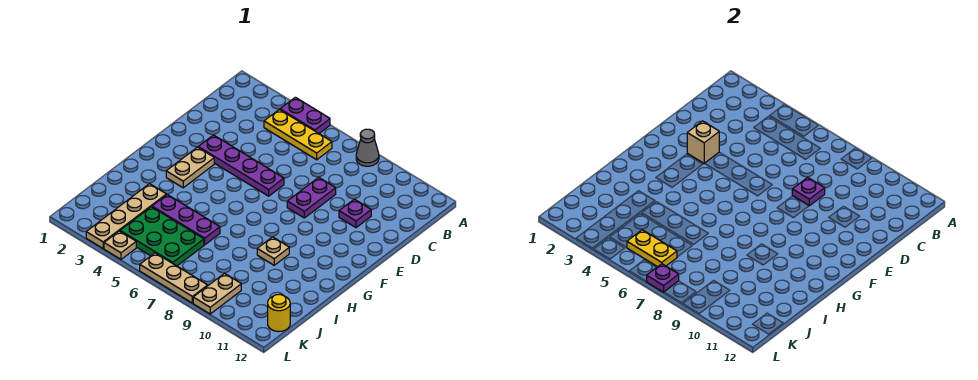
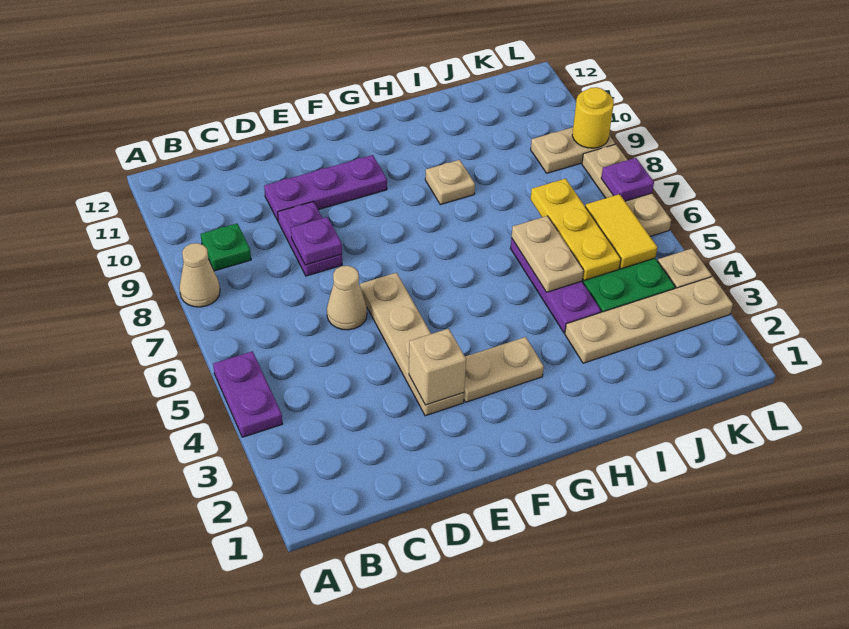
grey cone A8 level 1 -> tan cone A8 level 1
yellow plate B4:B6 level 1 -> yellow plate J5:J7 level 2
none -> green plate B9 level 1
none -> tan cone D6 level 1
purple plate D8:E8 level 1 -> purple plate D8:D9 level 1
purple plate D10 level 1 -> purple plate D10:F10 level 1
purple plate E3:E6 level 1 -> tan plate E3:E6 level 1
none -> tan plate I5:I6 level 2
yellow plate K5:K6 level 2 -> yellow tile K5:K6 level 2
yellow round brick K12 level 1 -> yellow round brick L9 level 2

